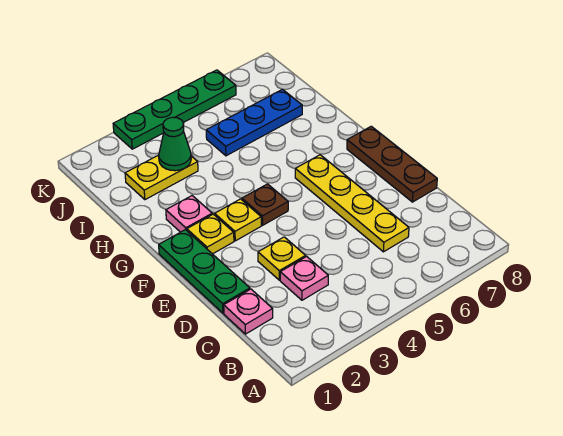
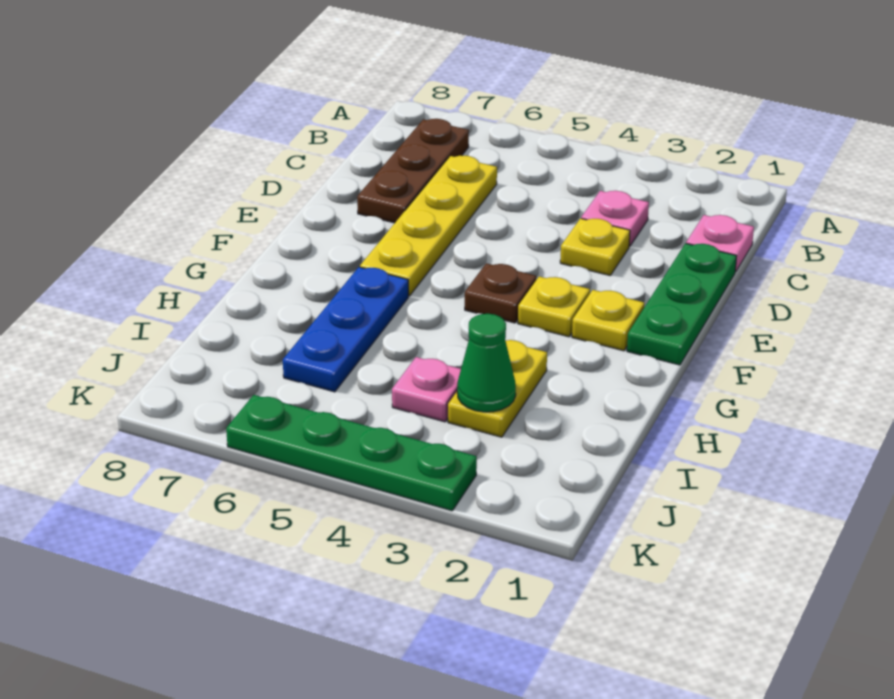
brown plate D8:F8 level 1 -> brown plate B7:D7 level 1
pink plate G2 level 1 -> pink plate I4 level 1
yellow plate I2:I3 level 1 -> yellow plate H3:I3 level 1
blue plate I5:I7 level 1 -> blue plate G6:I6 level 1

